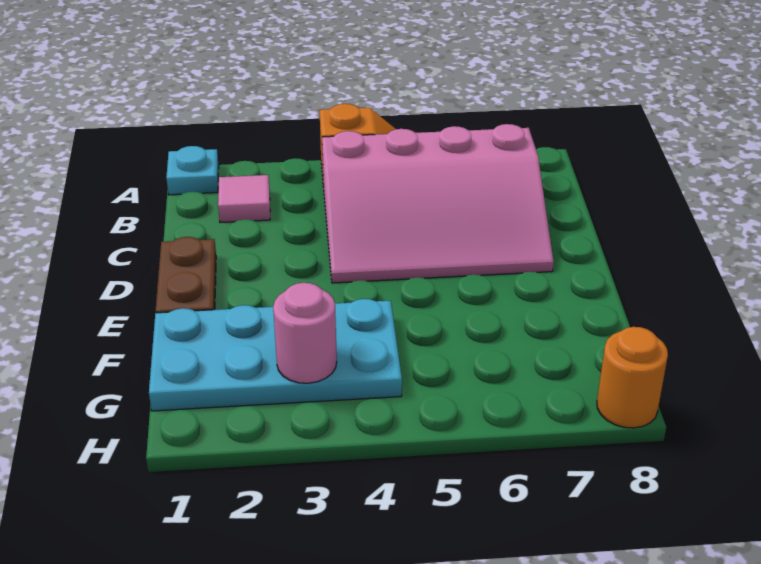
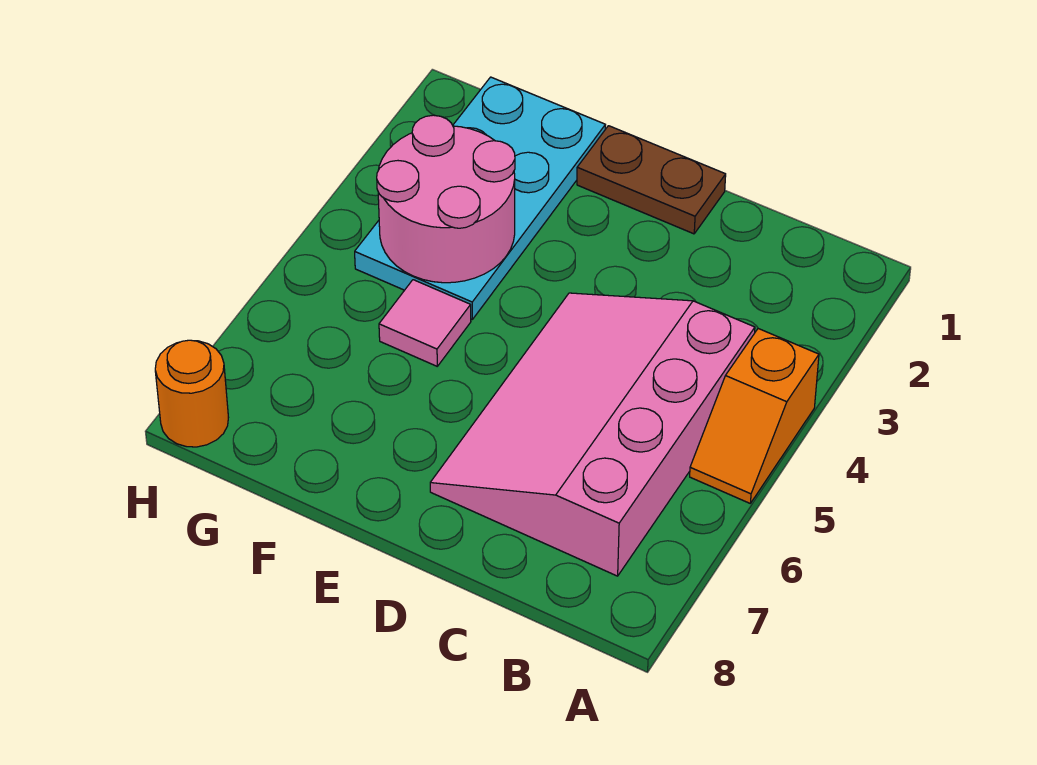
cyan plate A1 level 1 -> none
pink tile B2 level 1 -> pink tile F5 level 1
pink round brick G3 level 2 -> pink round brick F3:G4 level 2

